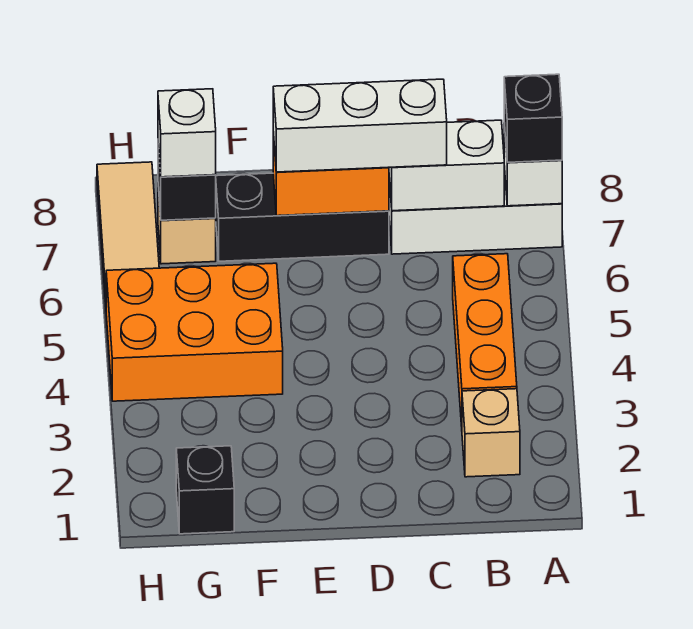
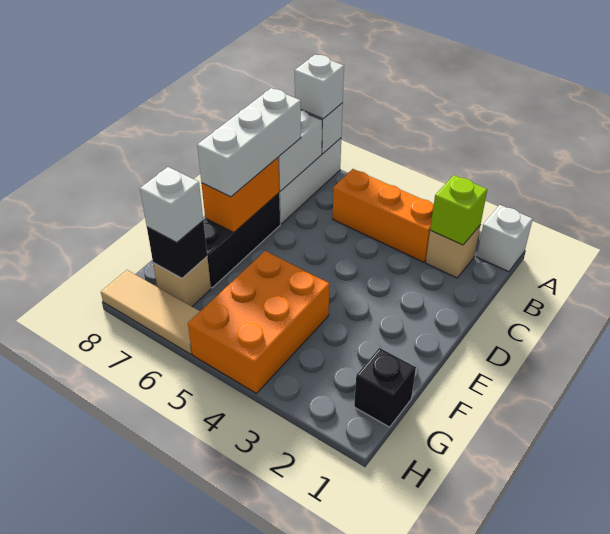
none -> white brick A1 level 1
black brick A7 level 3 -> white brick A7 level 3
none -> lime brick B2 level 2

